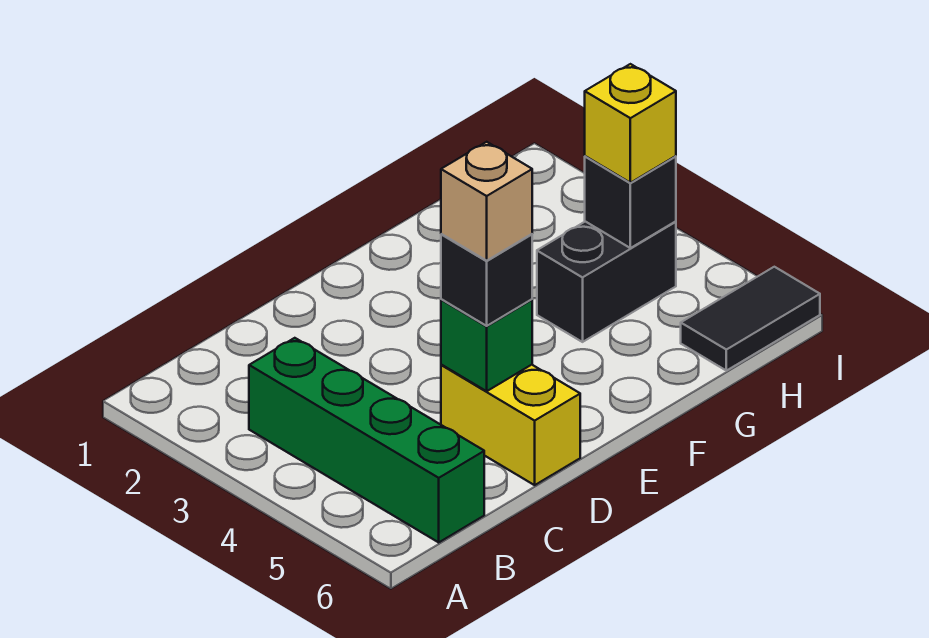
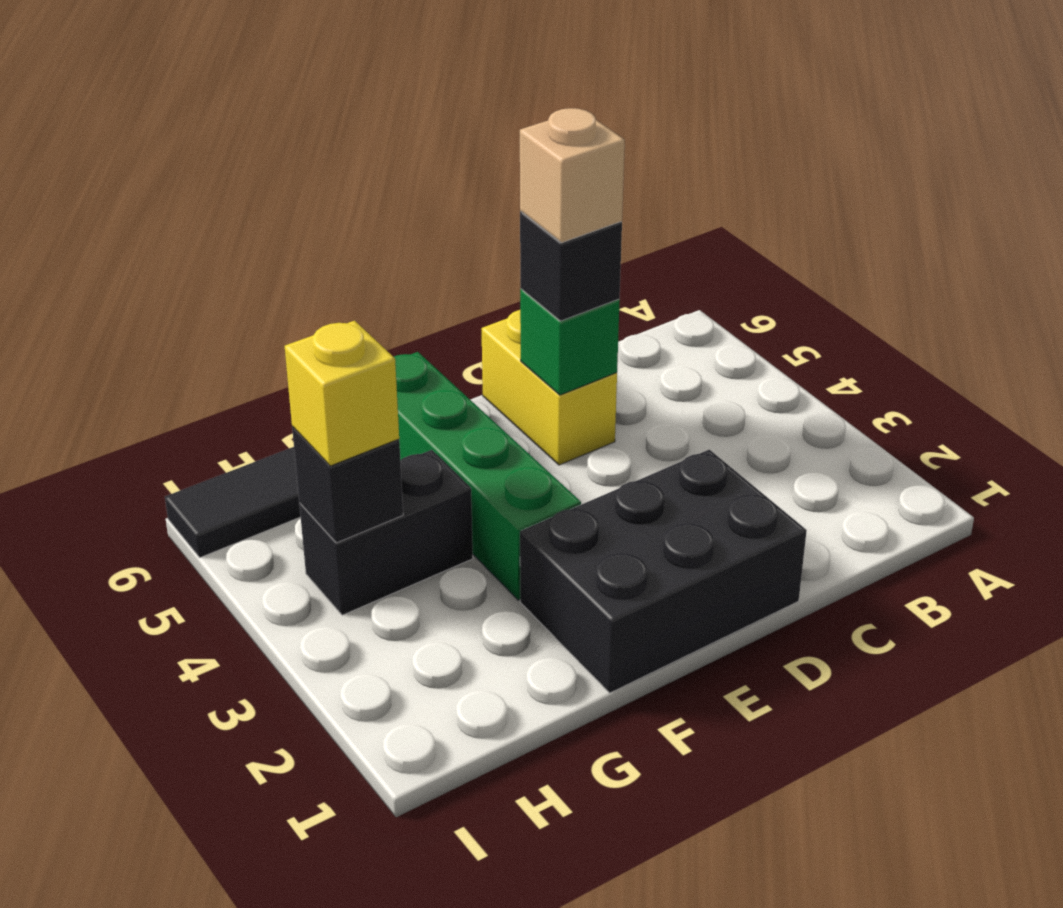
green brick B3:B6 level 1 -> green brick F3:F6 level 1
none -> black brick D1:F2 level 1

